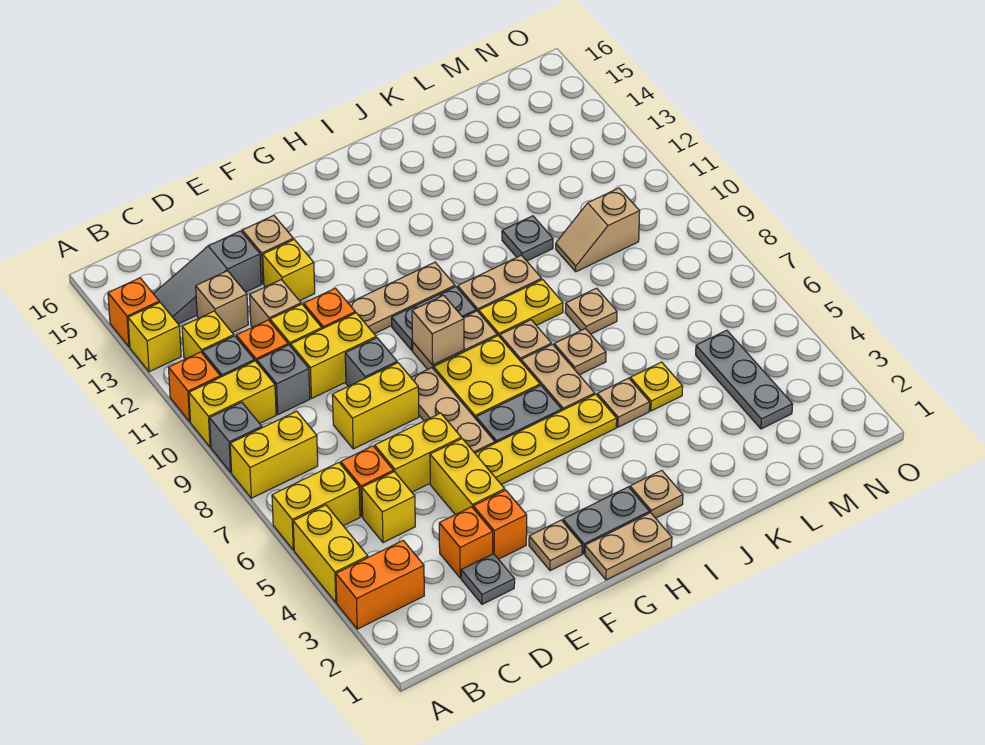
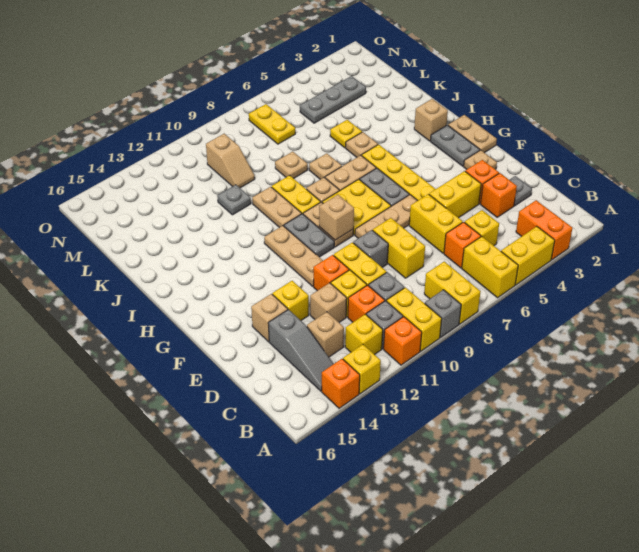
tan plate I2 level 1 -> tan brick I2 level 1
none -> yellow plate M7:N7 level 1

